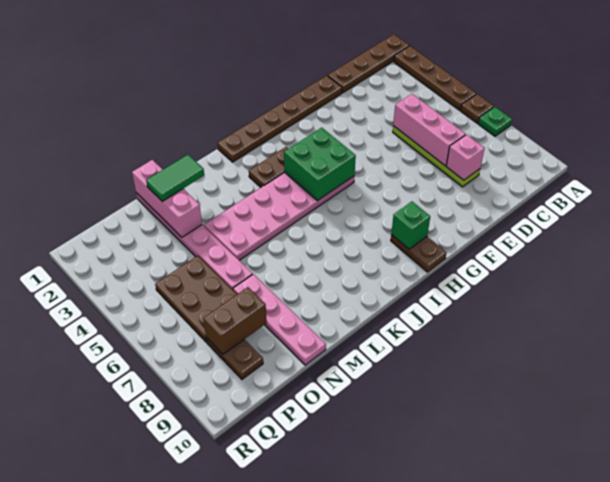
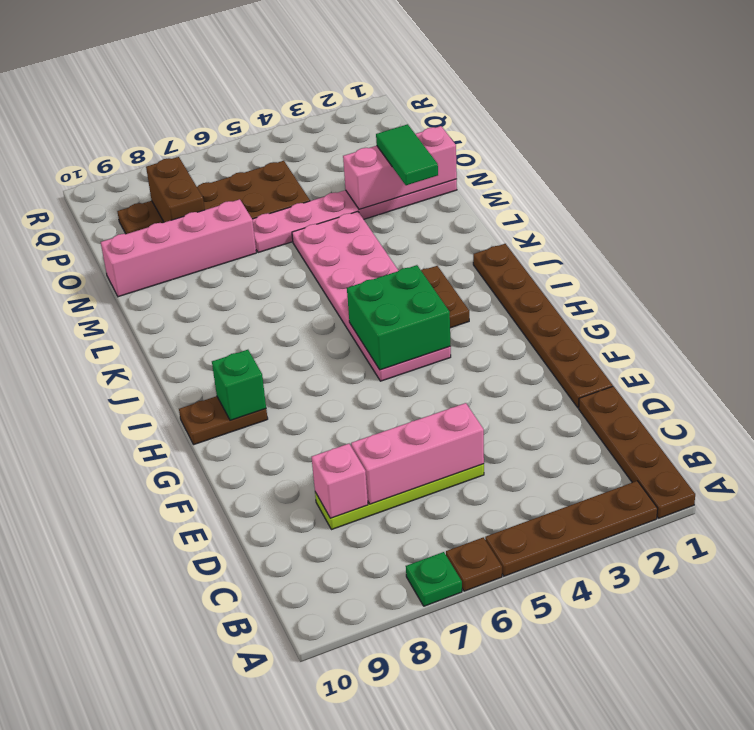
pink plate N7:N10 level 1 -> pink brick N7:N10 level 1

